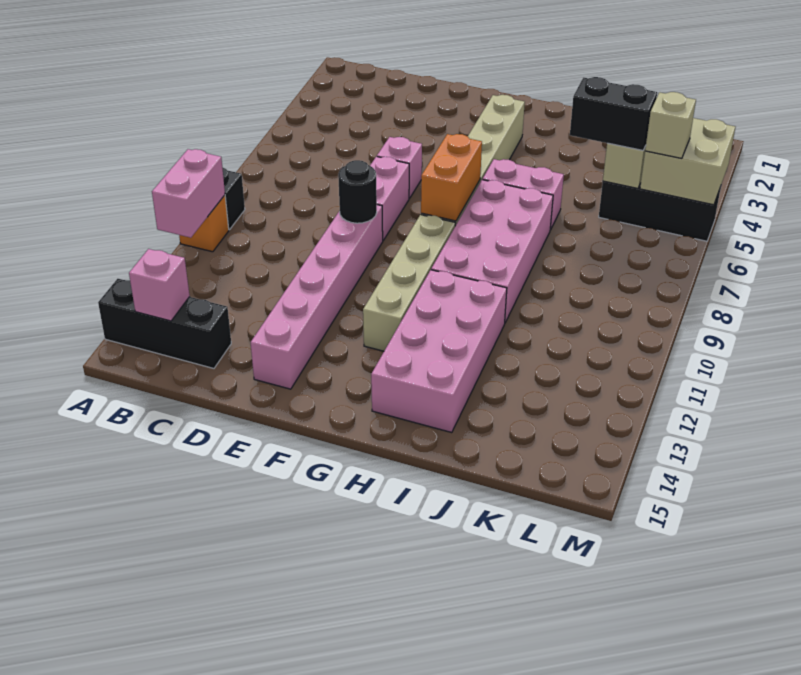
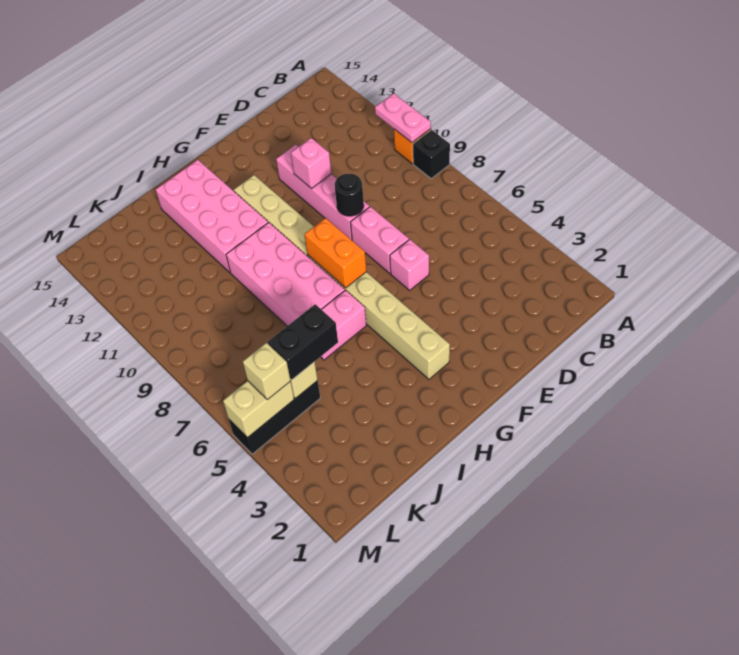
pink brick A10:A11 level 2 -> pink plate A10:A11 level 2
black brick A14:C14 level 1 -> none
pink brick B14 level 2 -> pink brick E11 level 2
pink brick E9:E14 level 1 -> pink brick E9:E12 level 1
tan brick L4:M5 level 2 -> tan brick L5:M5 level 2

